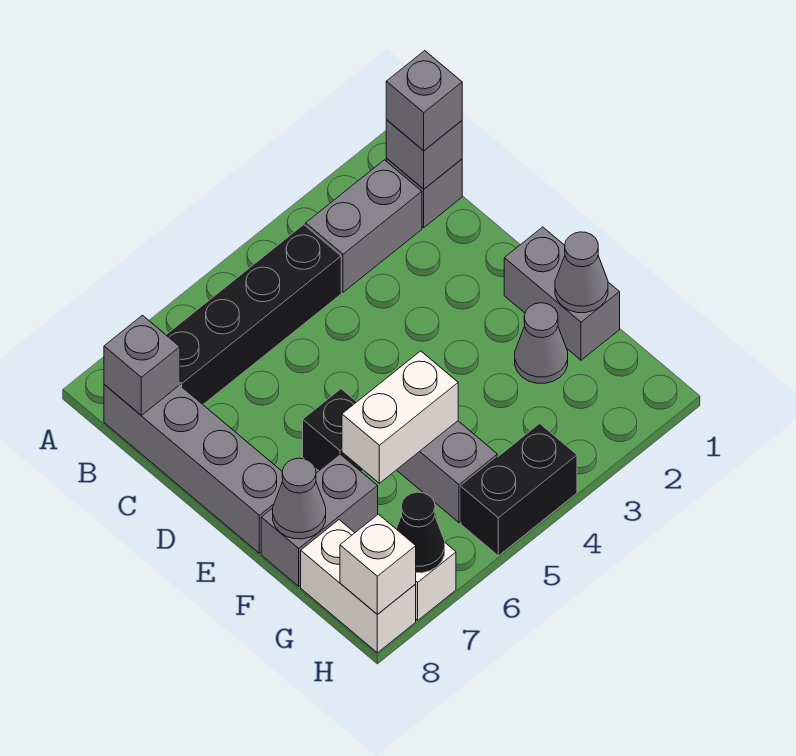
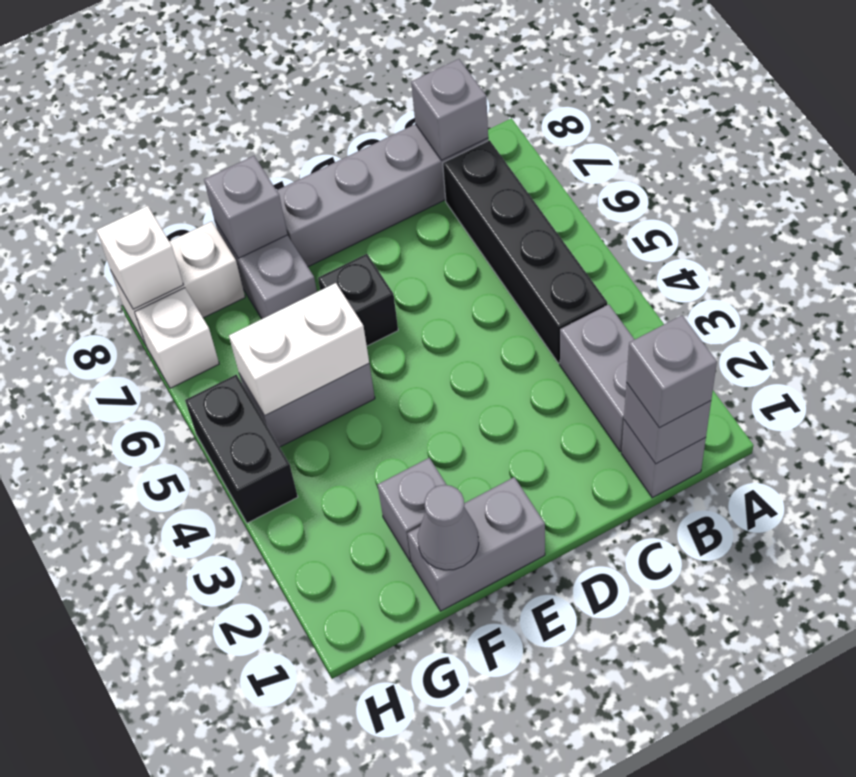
grey cone F2 level 1 -> grey brick F2 level 1
white brick F5:F6 level 2 -> white brick F5:G5 level 2
grey cone F8 level 2 -> grey brick F8 level 2
black cone H7 level 2 -> none

